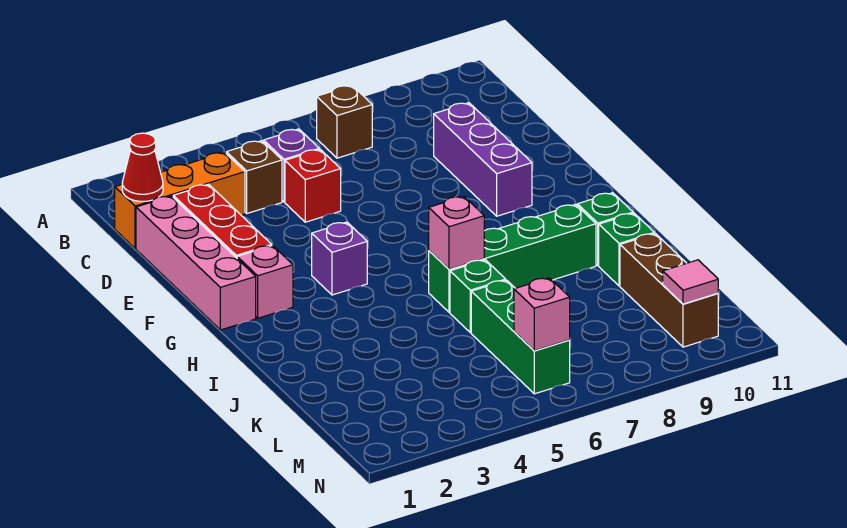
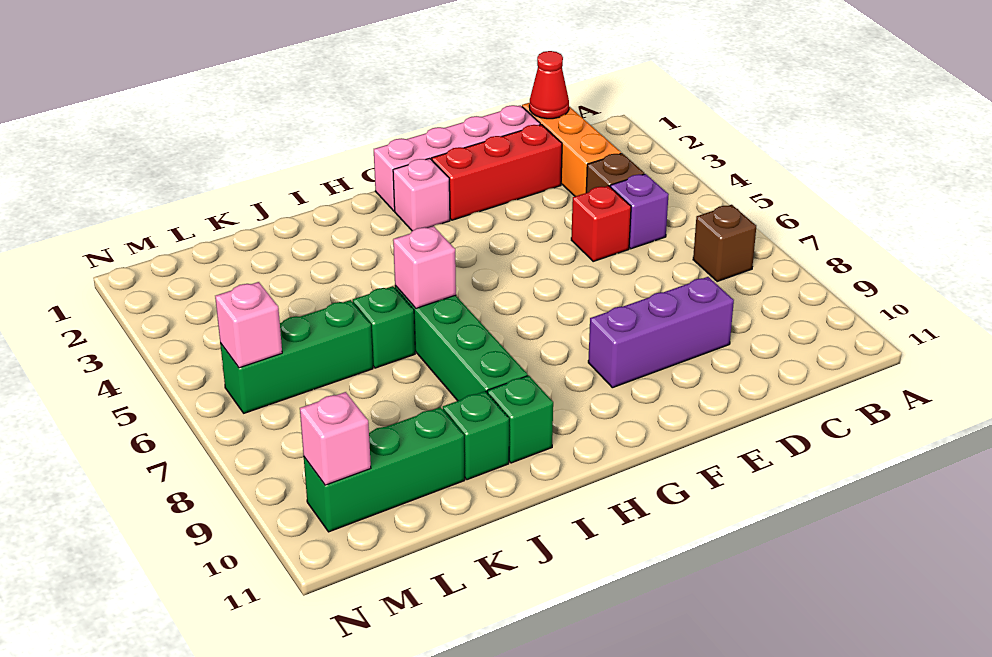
purple brick G4 level 1 -> none
brown brick K10:M10 level 1 -> green brick K10:M10 level 1
pink tile M10 level 2 -> pink brick M10 level 2

